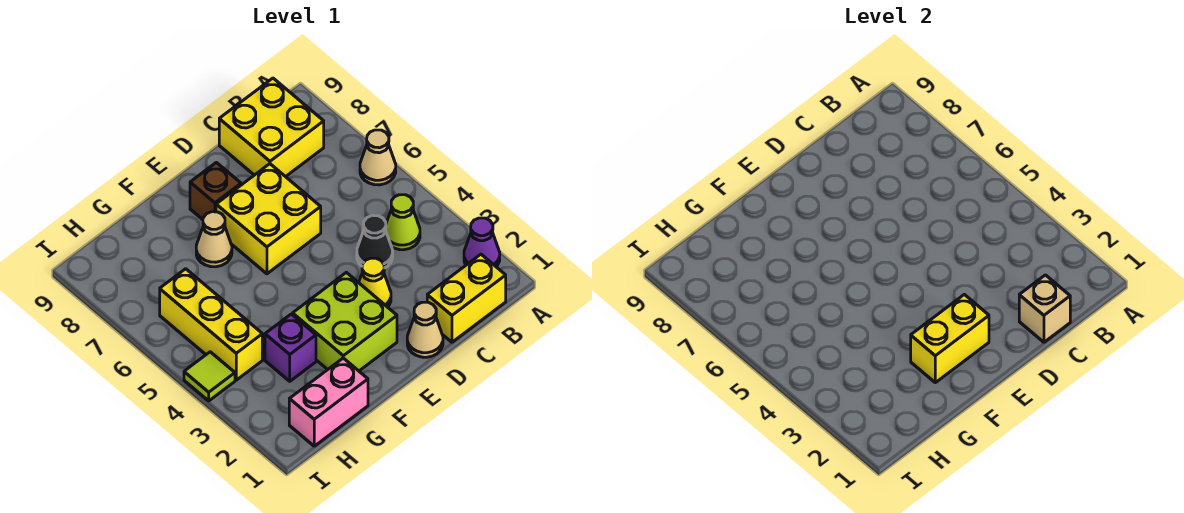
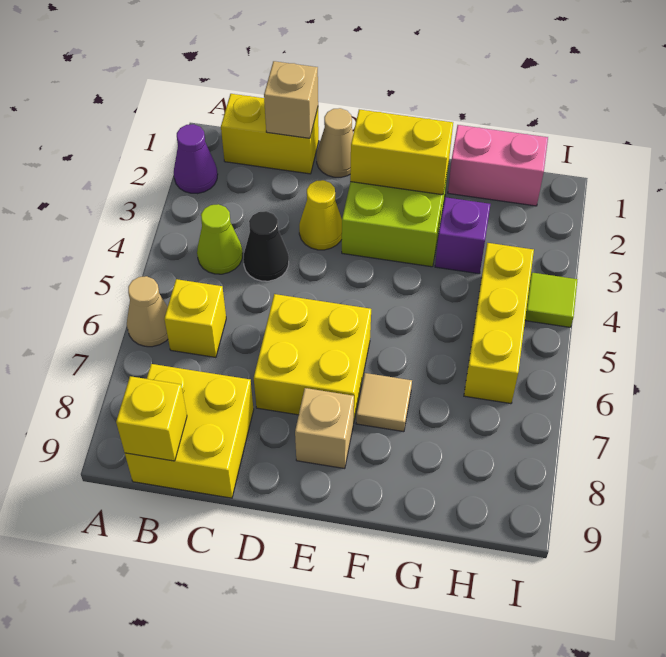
none -> yellow brick B6 level 1
none -> yellow brick B9 level 2
brown brick E8 level 1 -> tan brick E8 level 1
tan cone F7 level 1 -> tan tile F7 level 1

